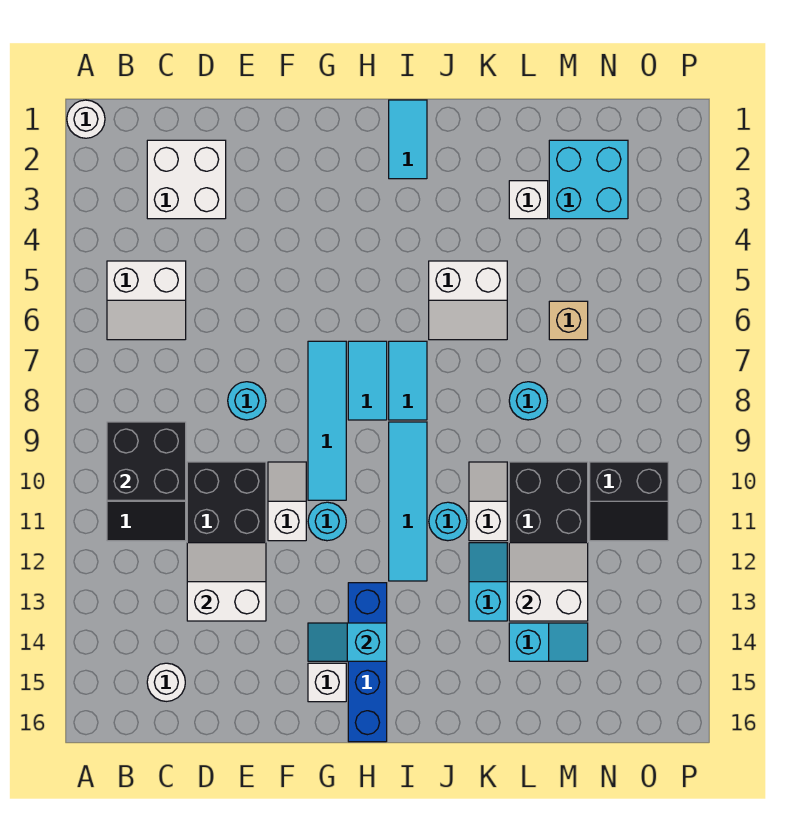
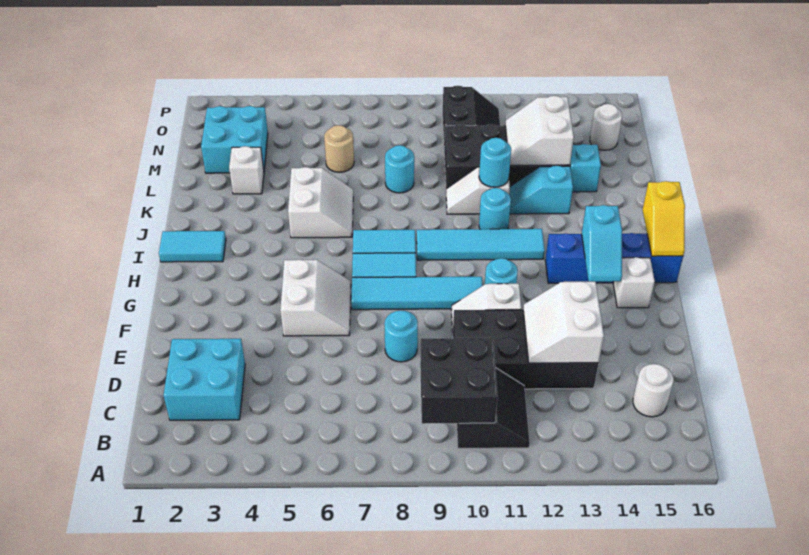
white round brick A1 level 1 -> white round brick N15 level 1
white slope B5:C6 level 1 top 5 -> white slope F5:G6 level 1 top 5
white brick C2:D3 level 1 -> cyan brick C2:D3 level 1
none -> yellow slope H16:I16 level 2 top I
none -> cyan round brick K11 level 2
tan brick M6 level 1 -> tan round brick M6 level 1

